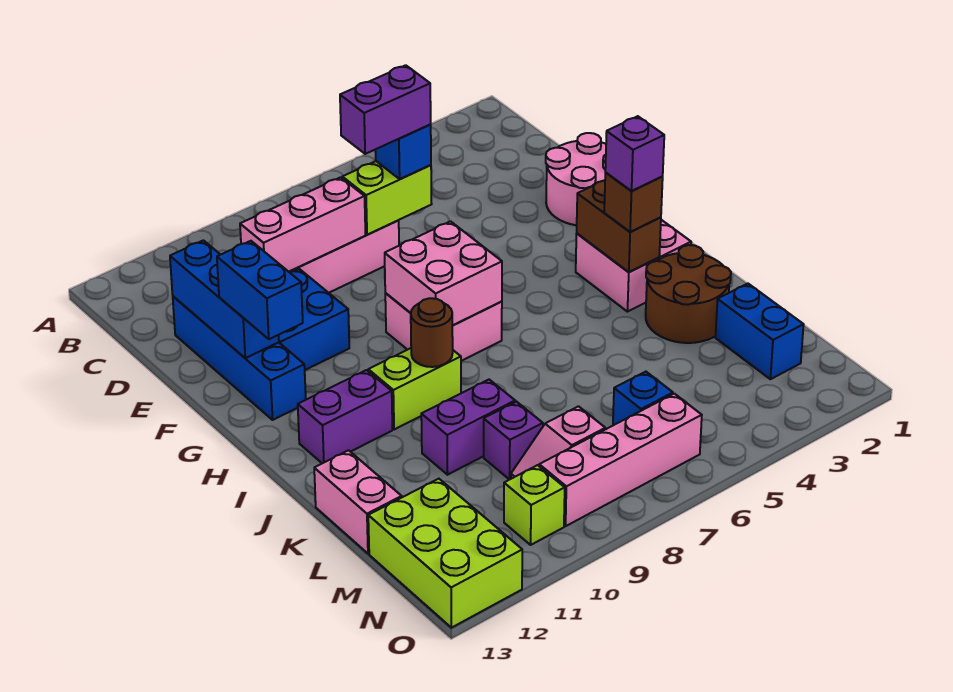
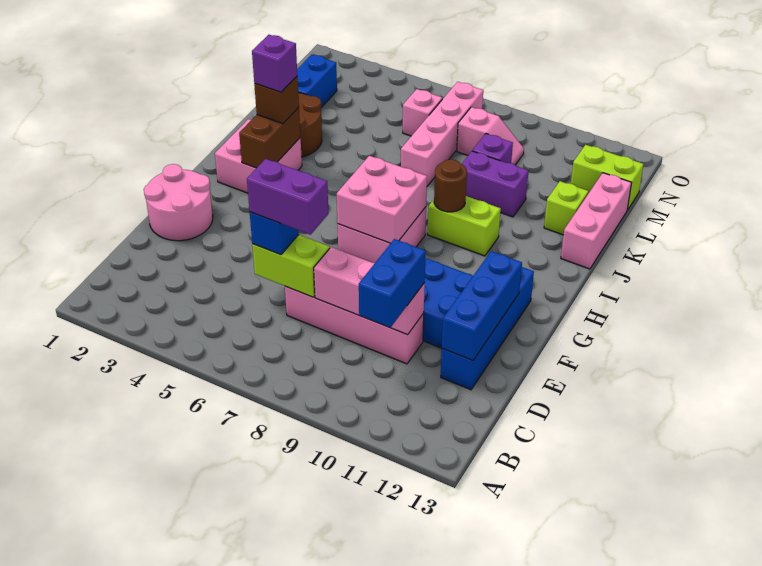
blue brick F12:G12 level 3 -> blue brick C10:D10 level 3
purple brick I11:I12 level 1 -> none
pink brick K13:L13 level 1 -> pink brick J13:L13 level 1
blue brick M6 level 1 -> pink brick M6 level 1
lime brick M12:O13 level 1 -> lime brick M12:M13 level 1
pink brick N6:N9 level 1 -> pink brick K7:N7 level 1
lime brick N10 level 1 -> lime brick K12 level 1

